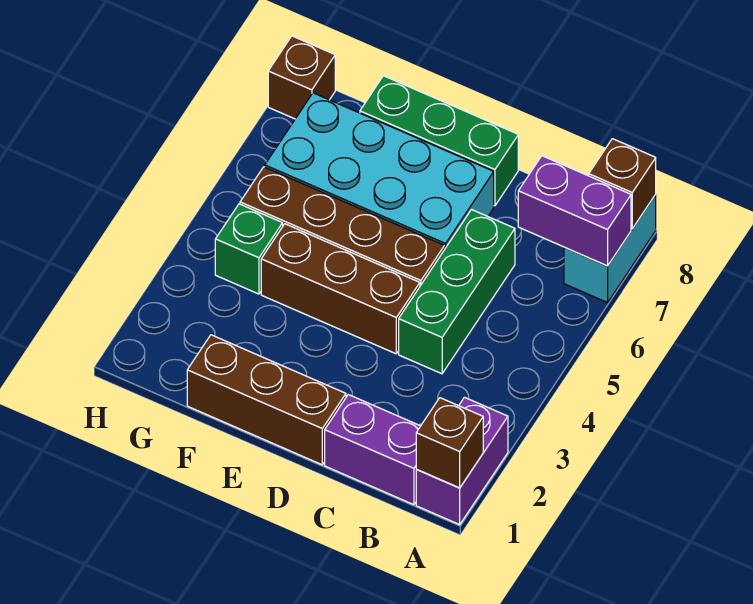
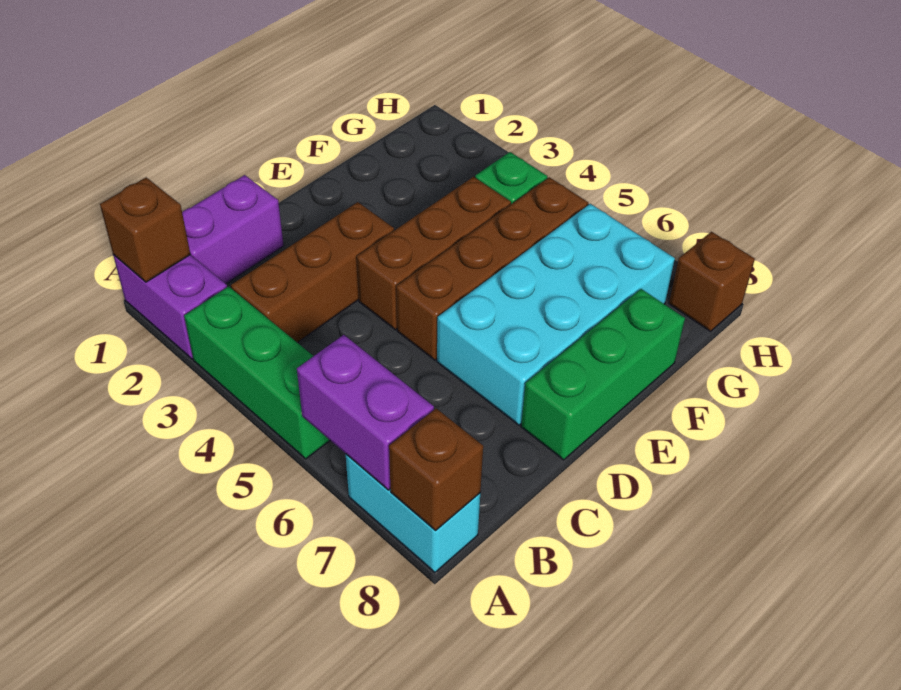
purple brick A7:B7 level 2 -> purple brick A6:A7 level 2
green brick C4:C6 level 1 -> green brick A3:A5 level 1
brown brick D1:F1 level 1 -> brown brick B3:D3 level 1

